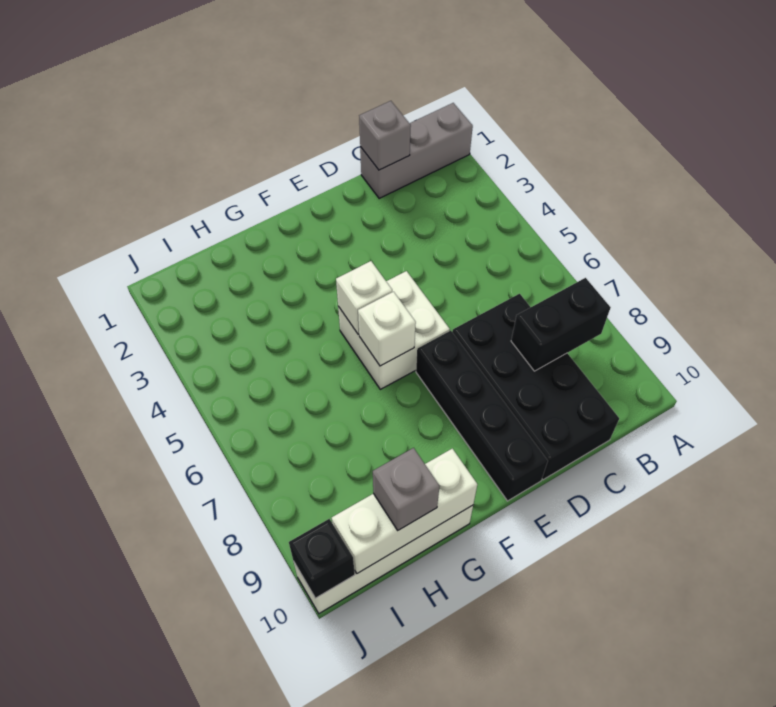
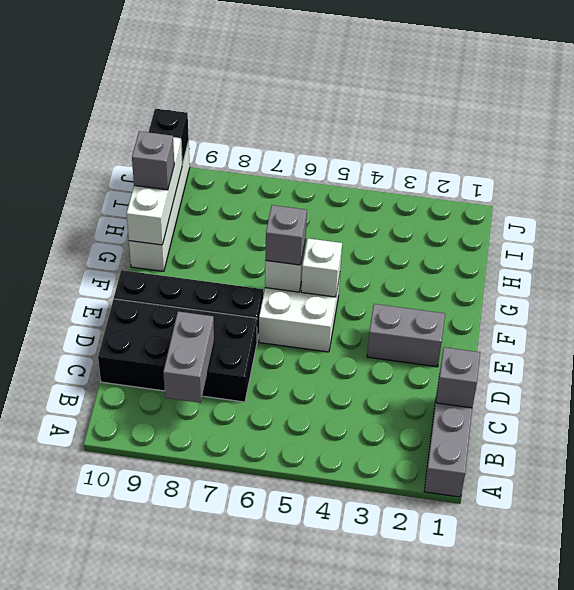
black brick B8:C8 level 2 -> grey brick B8:C8 level 2
none -> grey brick E2:E3 level 1
none -> grey brick F6 level 3

